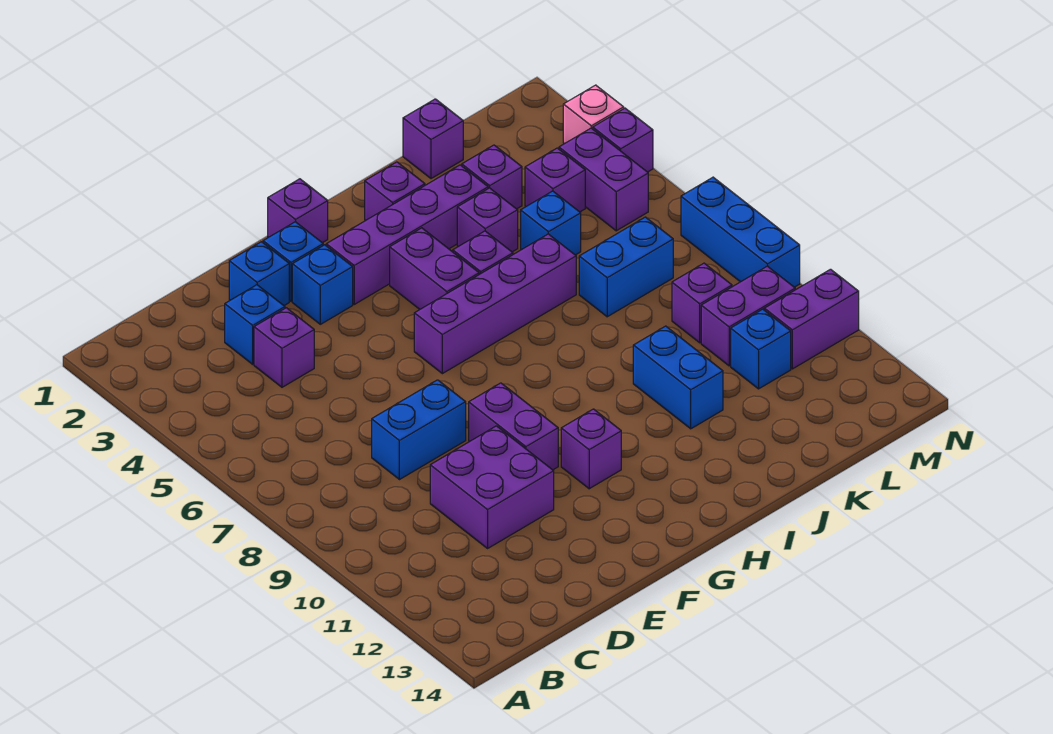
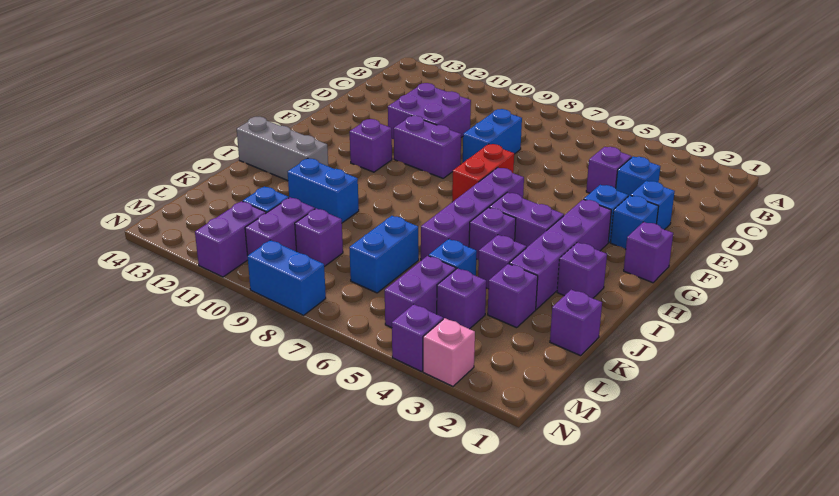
none -> red brick F7:G7 level 1
none -> grey brick I12:I14 level 1
purple brick M4:M5 level 1 -> purple brick L5:M5 level 1
blue brick N7:N9 level 1 -> blue brick N8:N9 level 1

